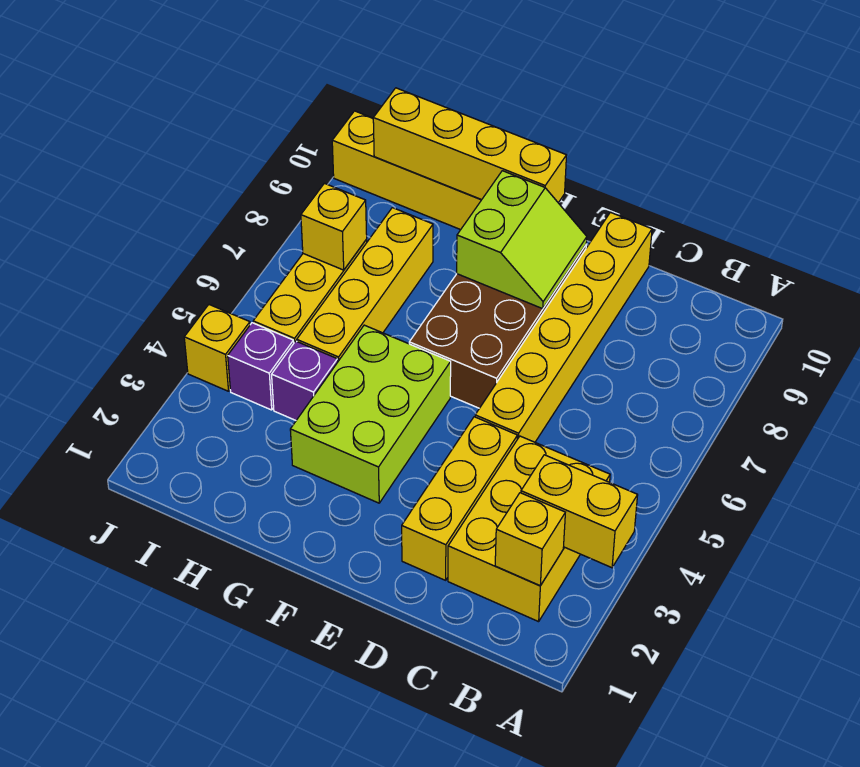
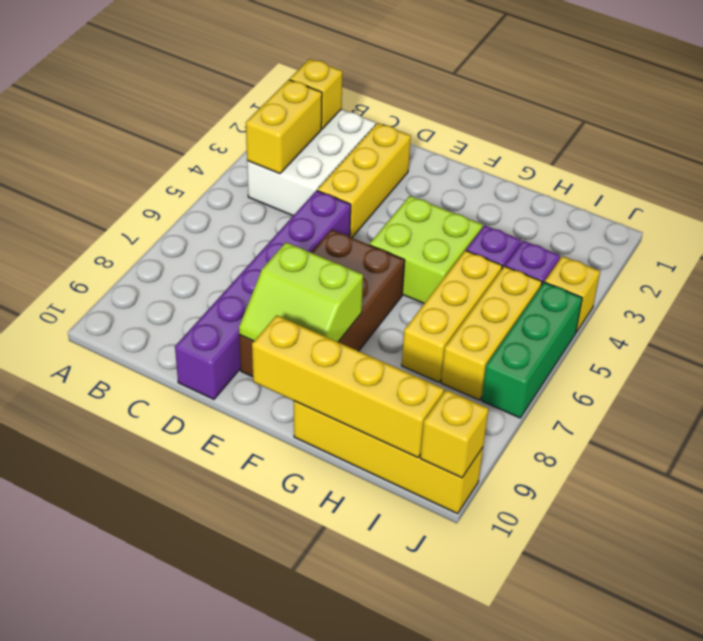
yellow brick A3:B3 level 2 -> yellow brick B3:B4 level 2
yellow brick B2:C4 level 1 -> white brick B2:C4 level 1
yellow brick D5:D10 level 1 -> purple brick D5:D10 level 1
lime slope E8:F9 level 2 top F -> lime slope E8:F9 level 2 top 8
lime brick F3:G5 level 1 -> lime brick F4:G5 level 1
yellow brick H5:H8 level 1 -> yellow brick H5:H7 level 1
yellow brick I7 level 2 -> yellow brick J10 level 2
none -> green brick J5:J7 level 1

